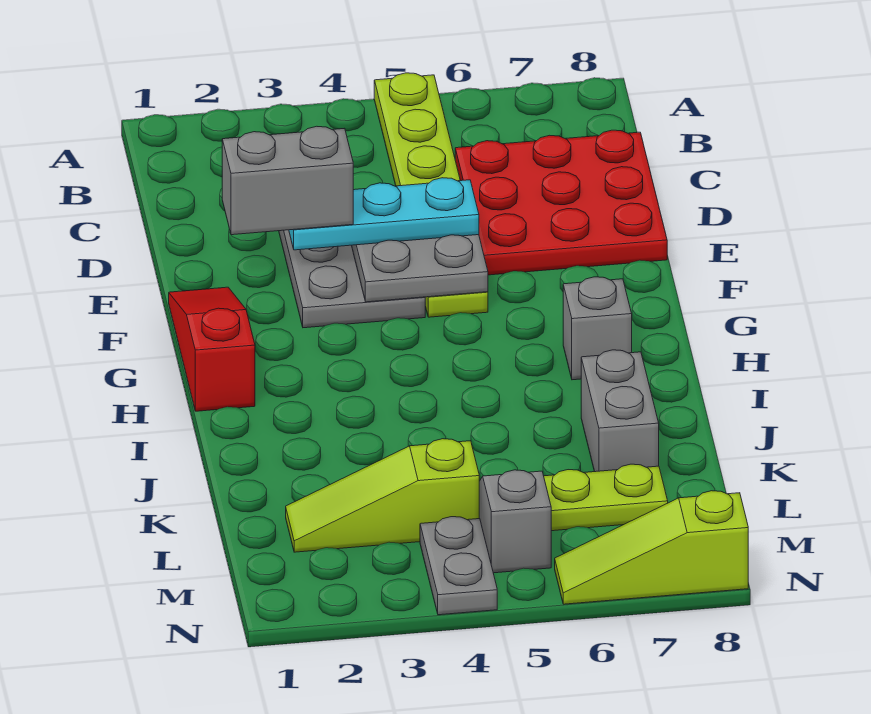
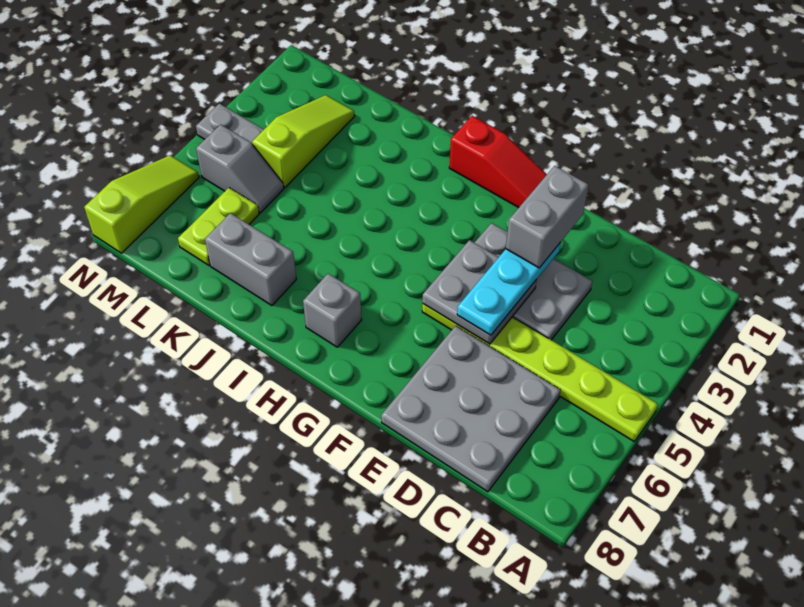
red plate C6:E8 level 1 -> grey plate C6:E8 level 1

